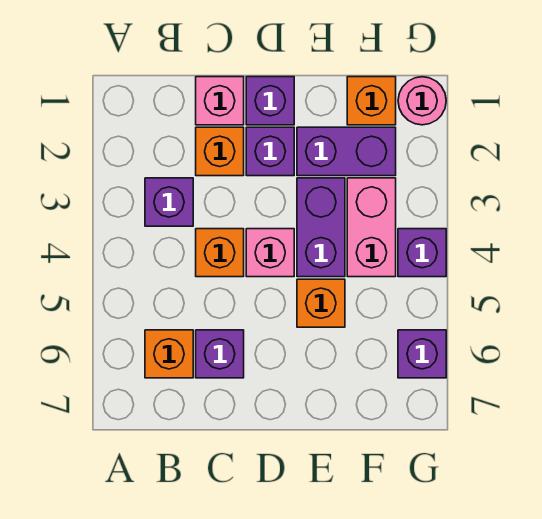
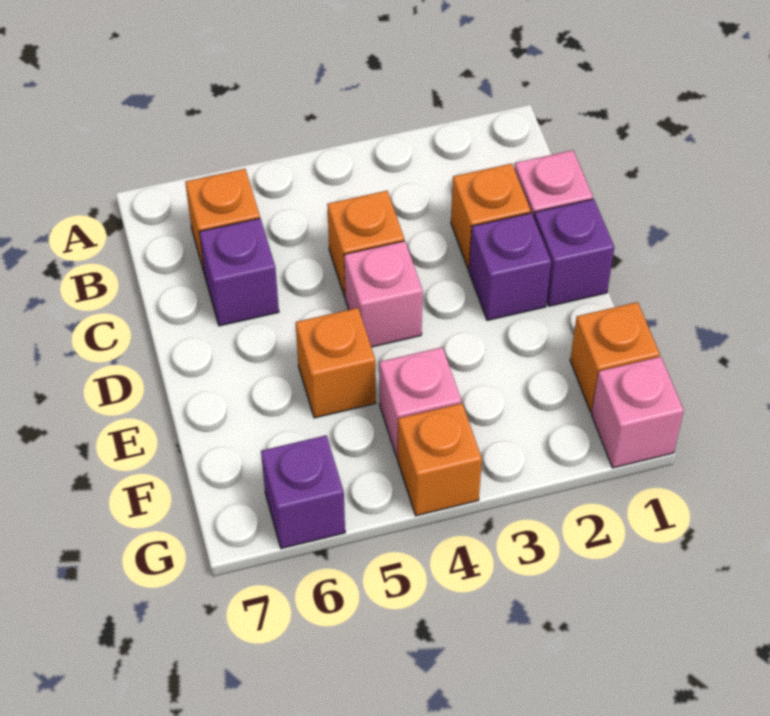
purple brick B3 level 1 -> none
purple brick E2:F2 level 1 -> none
purple brick E3:E4 level 1 -> none
pink brick F3:F4 level 1 -> pink brick F4 level 1
pink round brick G1 level 1 -> pink brick G1 level 1
purple brick G4 level 1 -> orange brick G4 level 1

